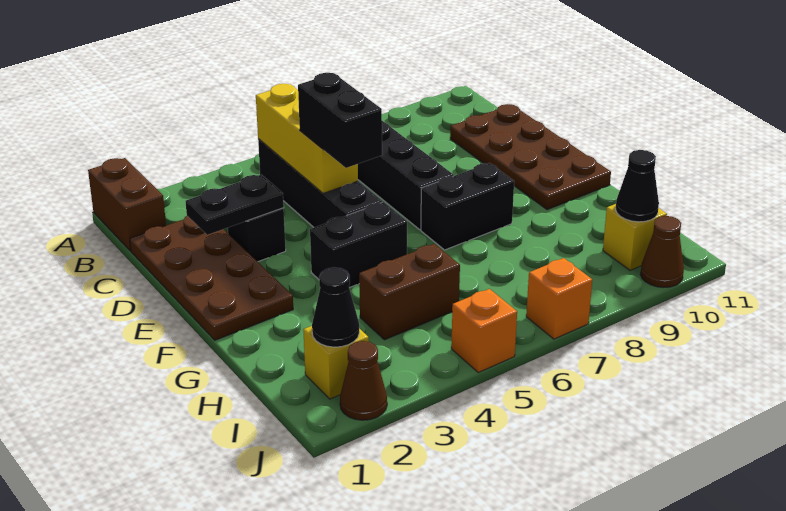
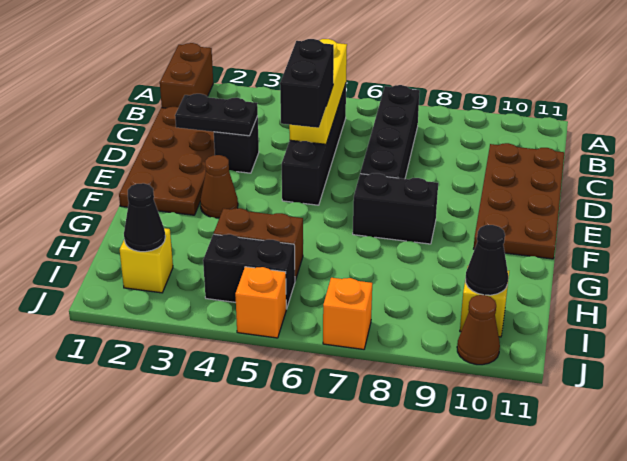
black brick F4:F5 level 1 -> black brick I4:I5 level 1
brown cone J2 level 1 -> brown cone F3 level 1

